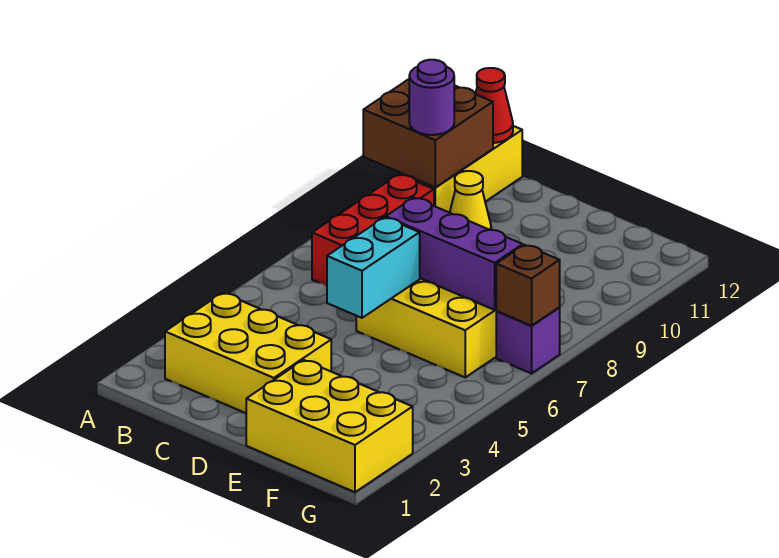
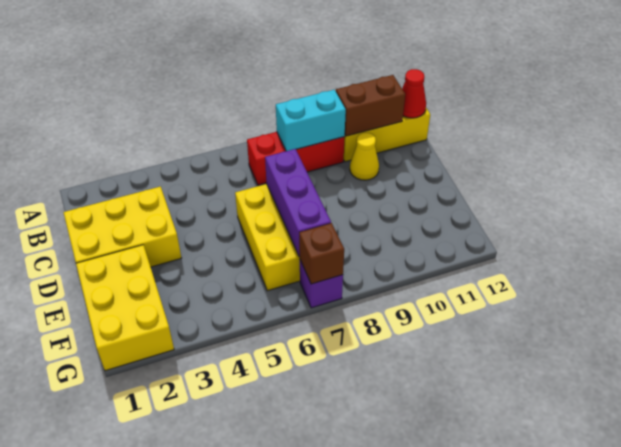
brown brick A10:B11 level 2 -> brown brick B10:B11 level 2
yellow brick B2:D3 level 1 -> yellow brick C1:D3 level 1
purple round brick B10 level 3 -> none
cyan brick D5:D6 level 2 -> cyan brick B8:B9 level 2

